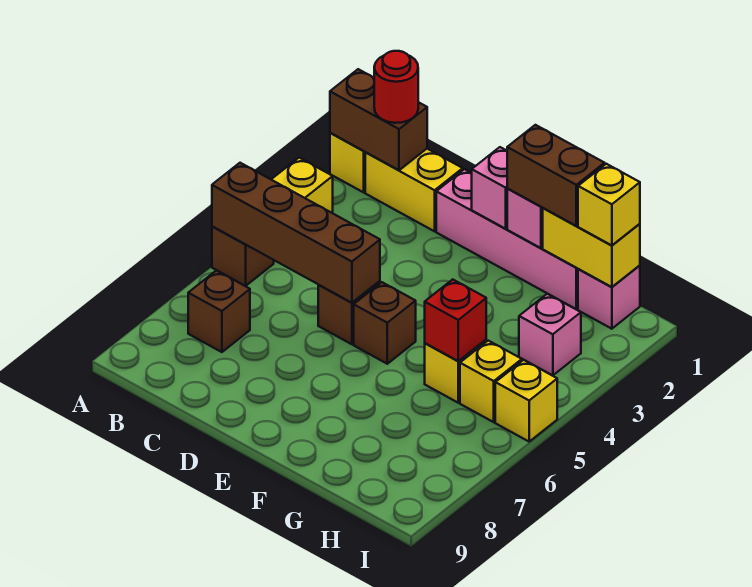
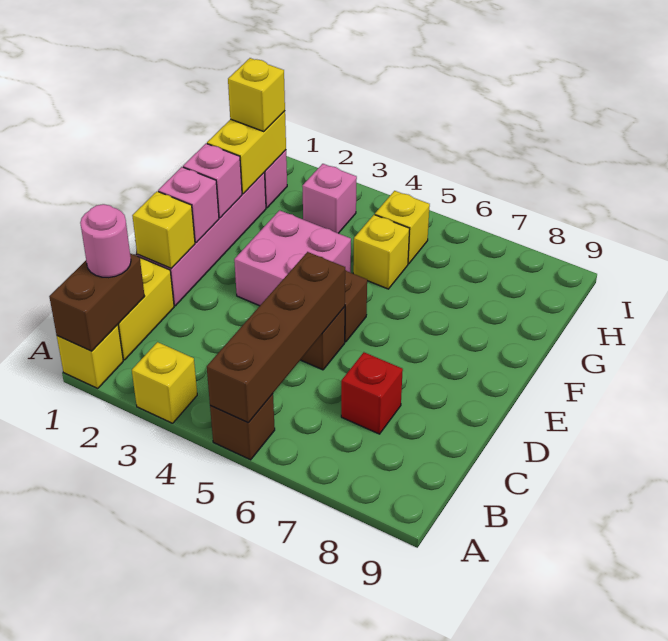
red round brick B1 level 3 -> pink round brick B1 level 3
brown brick B7 level 1 -> none
none -> pink brick E3:F4 level 1
brown brick F1:G1 level 3 -> none
red brick G5 level 2 -> red brick C7 level 1
yellow brick I5 level 1 -> yellow brick D1 level 2

